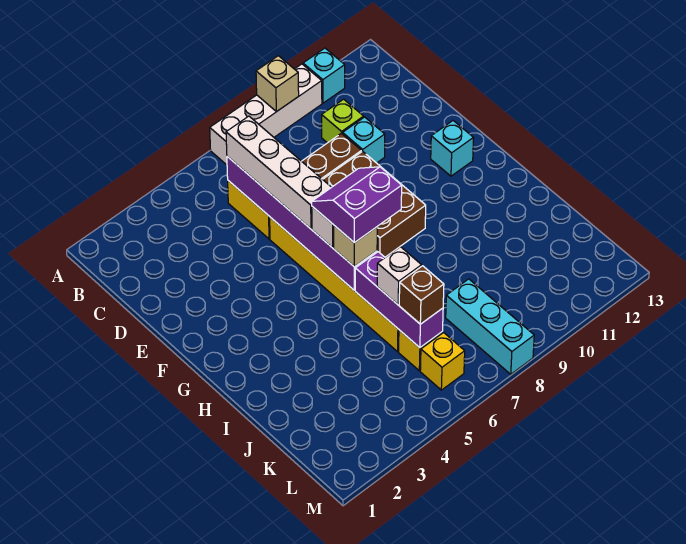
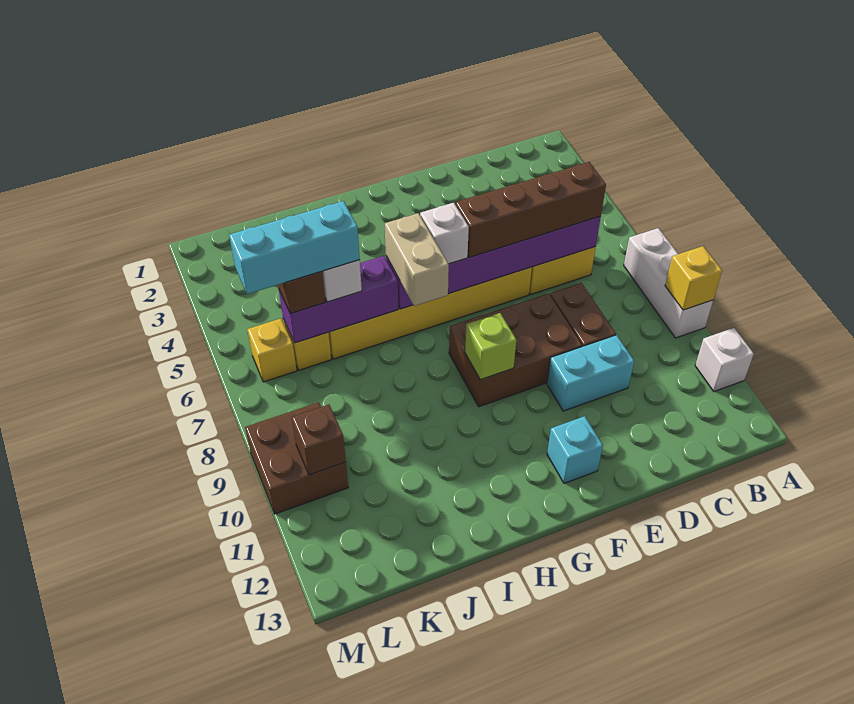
white brick A7:A10 level 1 -> white brick A7:A9 level 1
tan brick A9 level 2 -> yellow brick A9 level 2
cyan brick A11 level 1 -> white brick A11 level 1
white brick C6:F6 level 3 -> brown brick C6:F6 level 3
lime brick C10 level 1 -> lime brick G9 level 2
cyan brick D10 level 1 -> cyan brick D10:E10 level 1
purple slope G6:H7 level 4 top H -> none
tan brick H6 level 3 -> tan brick H6:H7 level 3
cyan brick K8:M8 level 1 -> cyan brick J6:L6 level 4
none -> brown brick L9:M10 level 1
none -> brown brick L10 level 2

